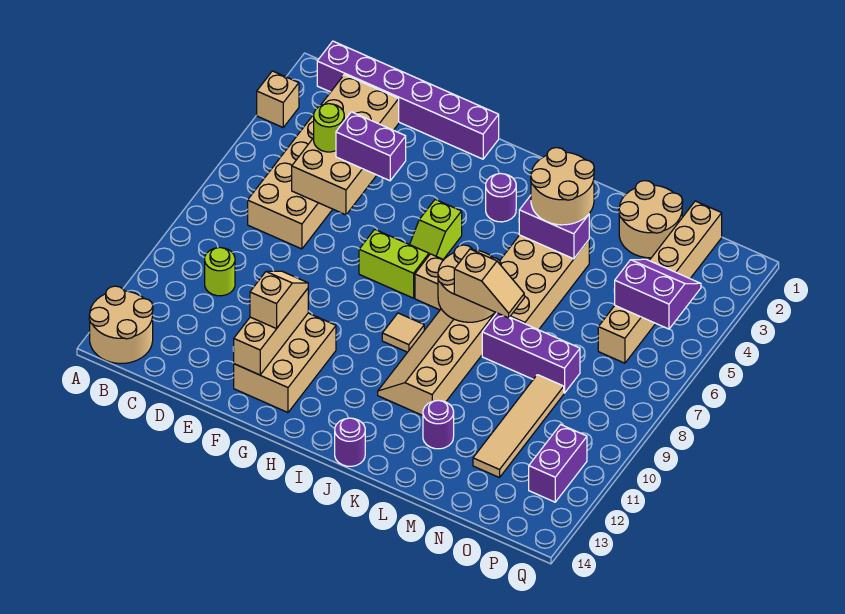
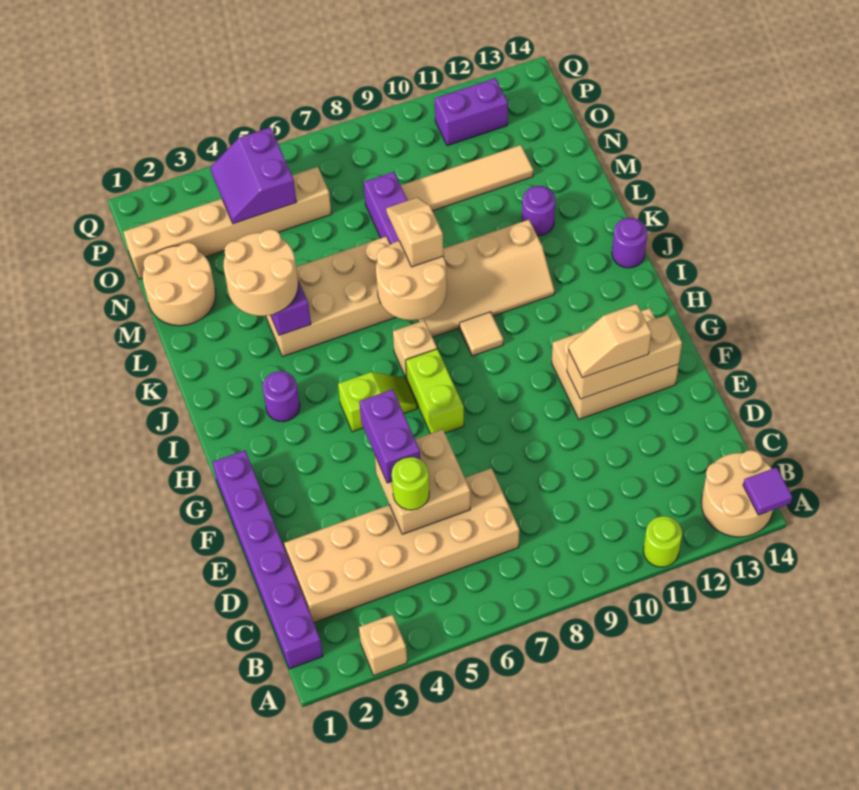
none -> purple tile A14 level 2
lime round brick C10 level 1 -> lime round brick A11 level 1

